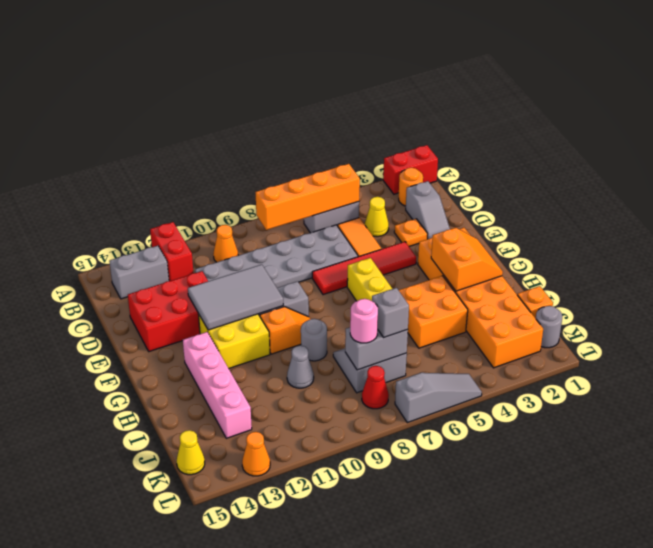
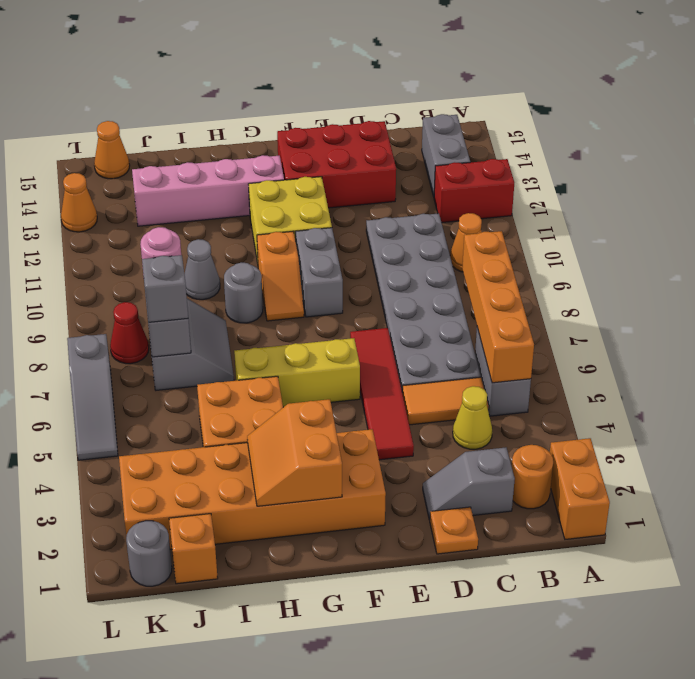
red brick A1:A2 level 1 -> orange brick A1:A2 level 1
orange plate D3 level 1 -> orange plate D1 level 1
red brick D12:E14 level 1 -> red brick D13:F14 level 1
grey tile E10:F12 level 2 -> none
orange slope G2:H3 level 2 top 3 -> orange slope G2:H3 level 2 top G
yellow cone K15 level 1 -> orange cone K15 level 1

